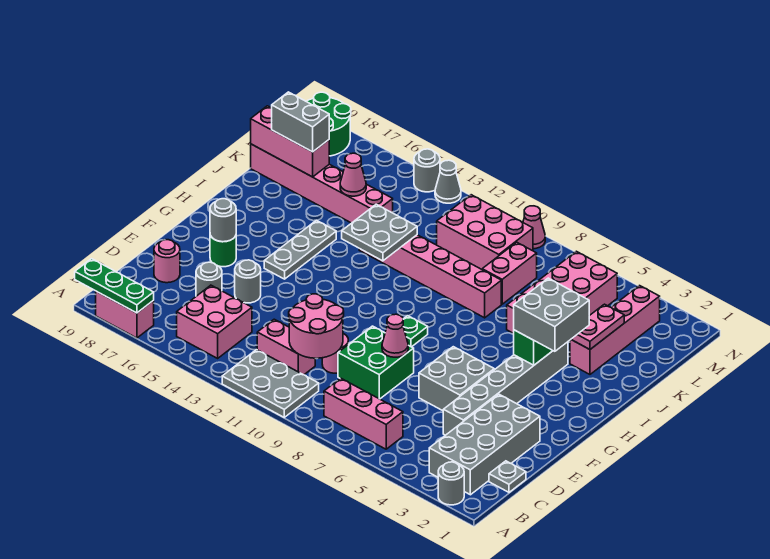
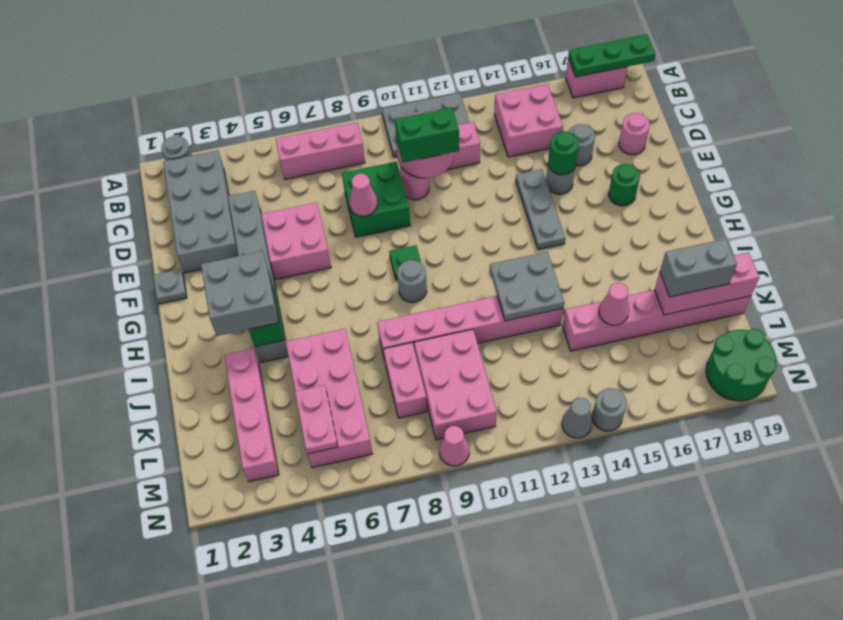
grey plate C1 level 1 -> grey plate F1 level 1
none -> green brick D10:D11 level 3
grey brick E5:F6 level 1 -> pink brick E5:F6 level 1
none -> green round brick E15 level 2
grey round brick F17 level 2 -> grey round brick H9 level 1
grey plate G15:I15 level 1 -> grey plate E14:G14 level 1
pink plate J3:K3 level 2 -> pink plate L5:M5 level 2
pink brick L9:M11 level 1 -> pink brick K9:M10 level 1

